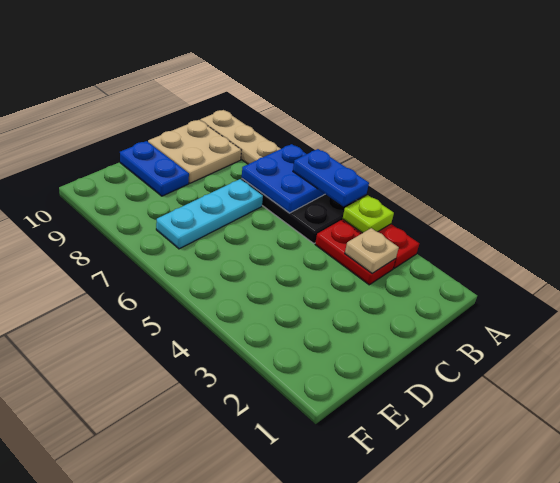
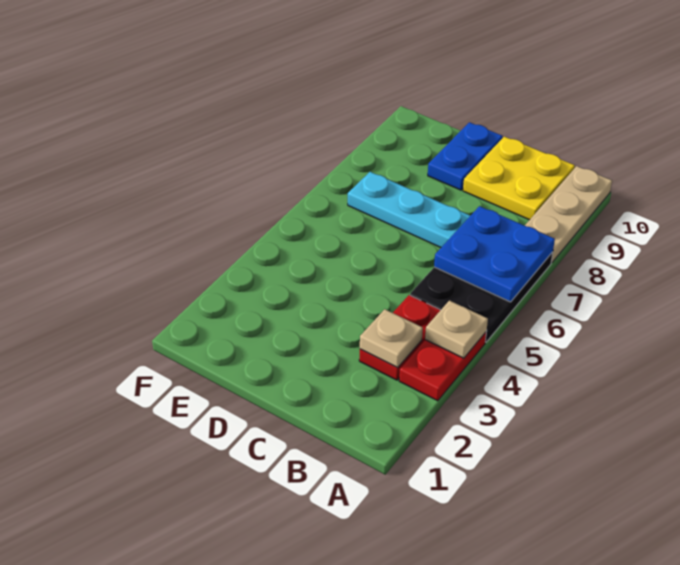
lime plate A4 level 2 -> tan plate A4 level 2
blue plate A5:A6 level 3 -> none
tan plate B9:C10 level 1 -> yellow plate B9:C10 level 1

